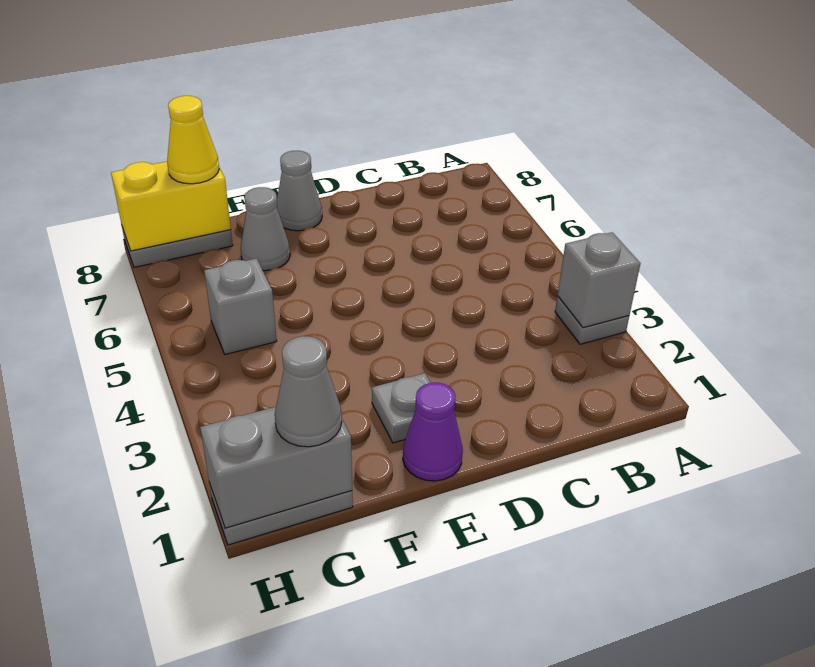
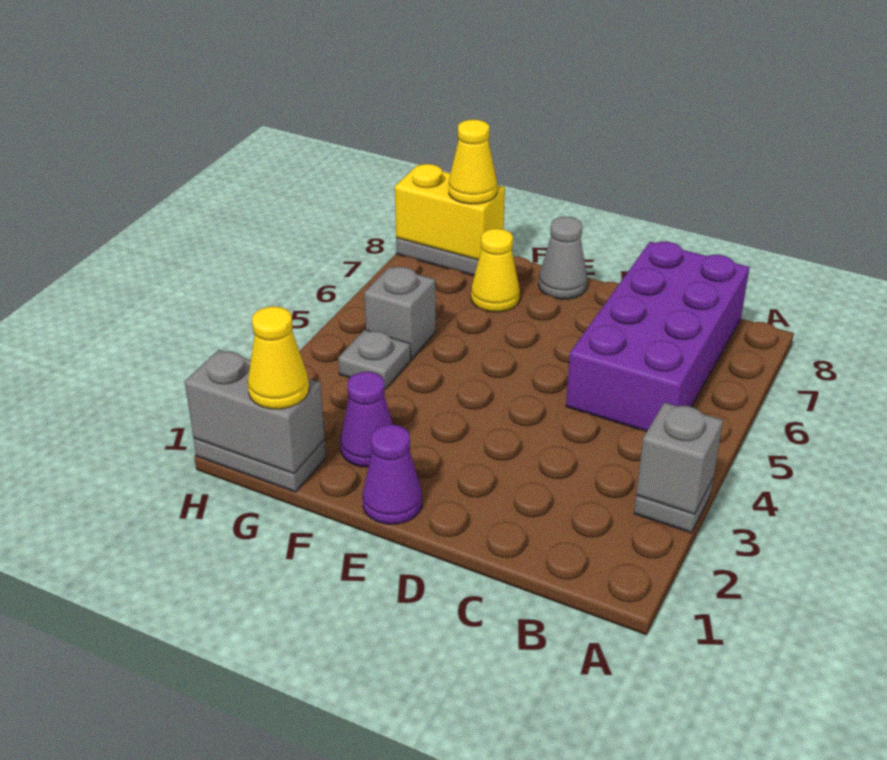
none -> purple brick B5:C8 level 1
grey plate E2 level 1 -> grey plate G4 level 1
none -> purple cone F2 level 1
grey cone F7 level 1 -> yellow cone F7 level 1
grey cone G1 level 3 -> yellow cone G1 level 3

